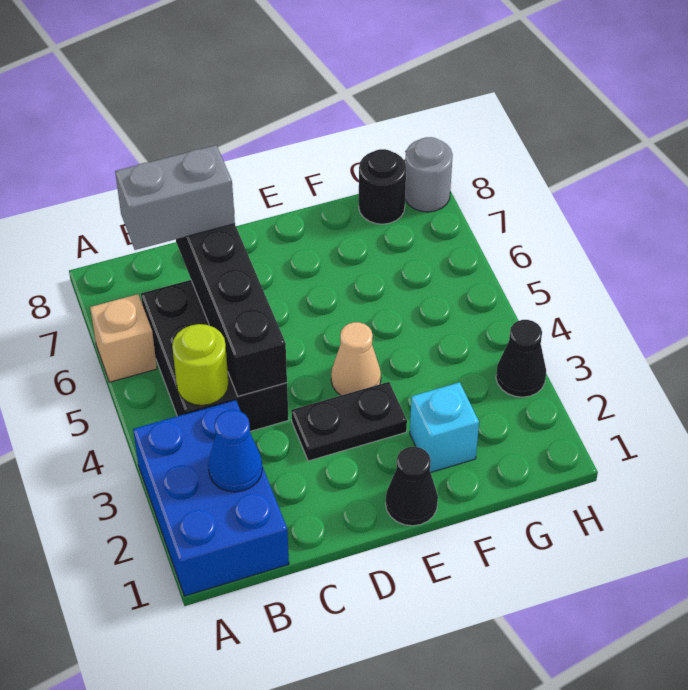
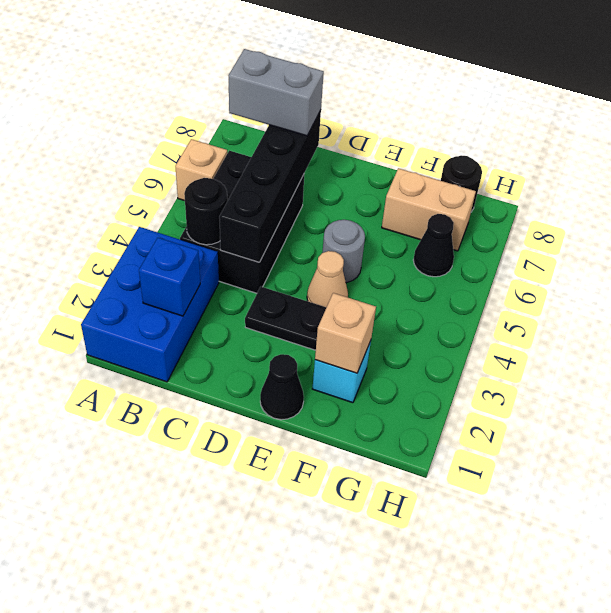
blue cone B2 level 2 -> blue brick B2 level 2
lime round brick B4 level 2 -> black round brick B4 level 2
none -> tan brick F2 level 2
none -> tan brick F7:G7 level 1
black cone H3 level 1 -> black cone G6 level 1
grey round brick H8 level 1 -> grey round brick E5 level 1

